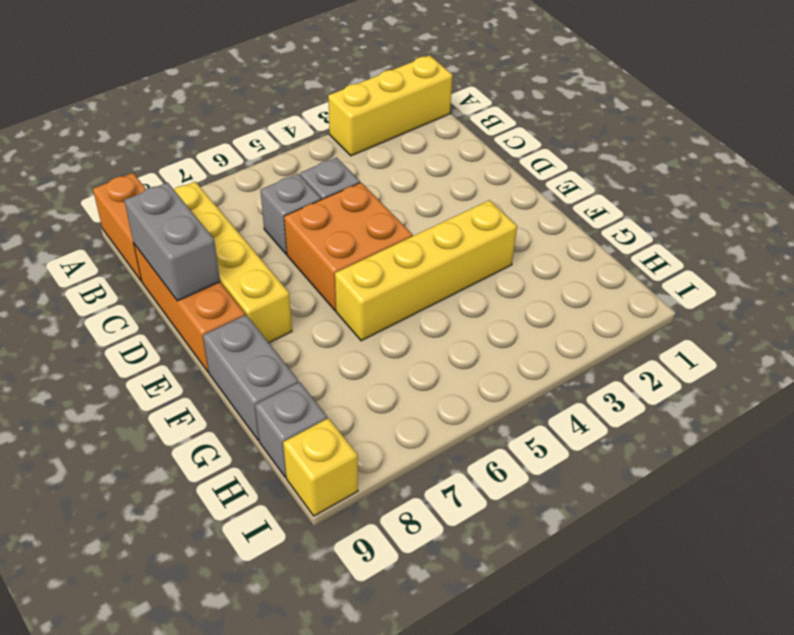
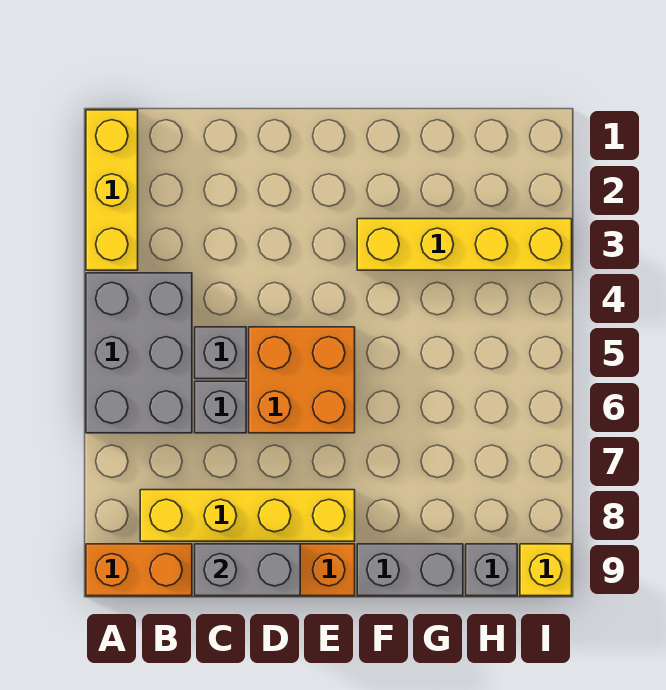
none -> grey brick A4:B6 level 1
yellow brick F3:F6 level 1 -> yellow brick F3:I3 level 1

